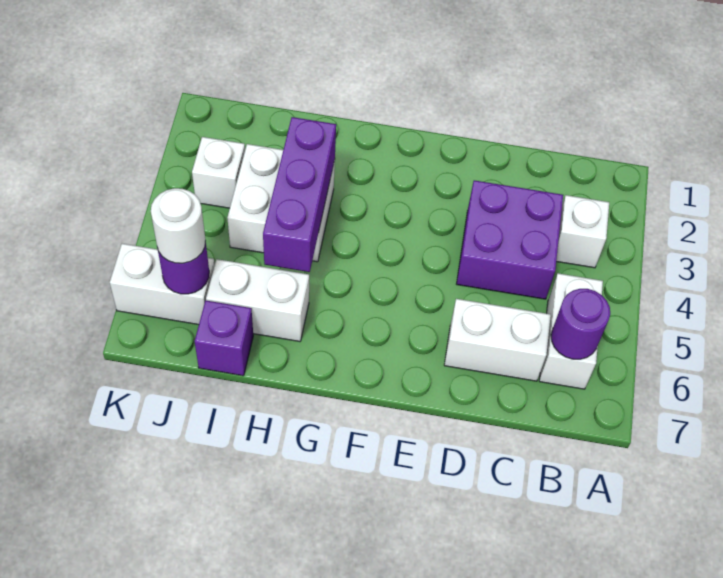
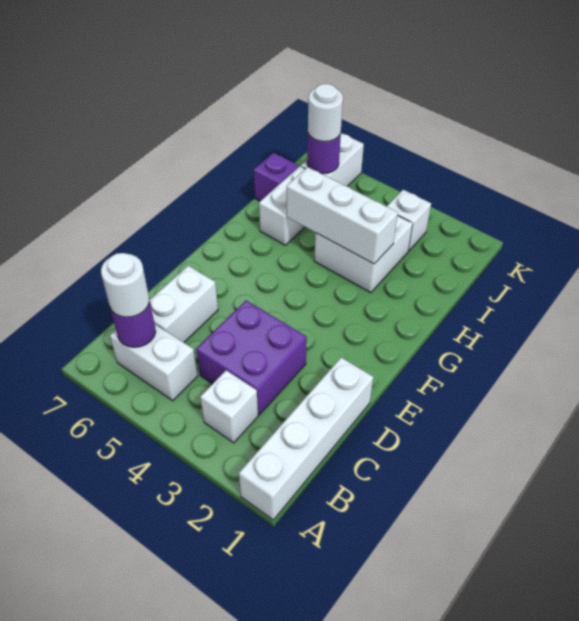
none -> white brick A1:D1 level 1
none -> white round brick B6 level 3
purple brick H3:H5 level 2 -> white brick H3:H5 level 2

